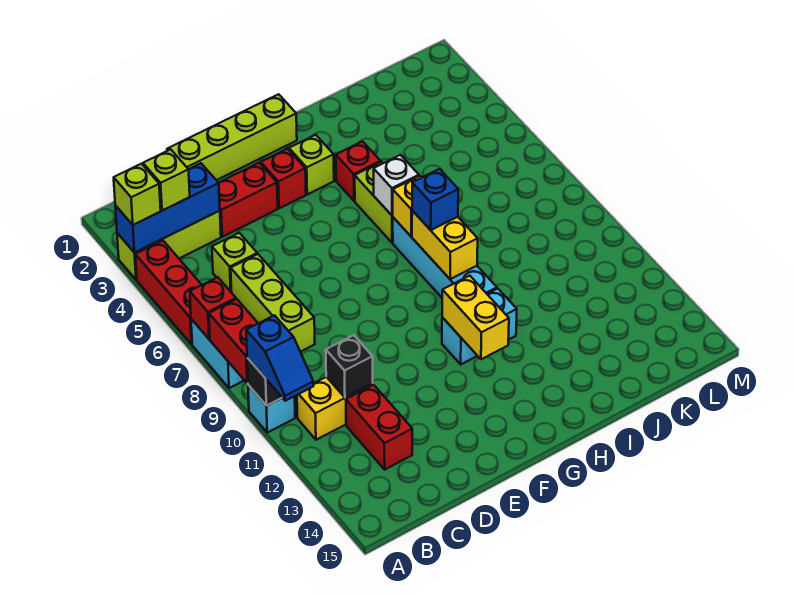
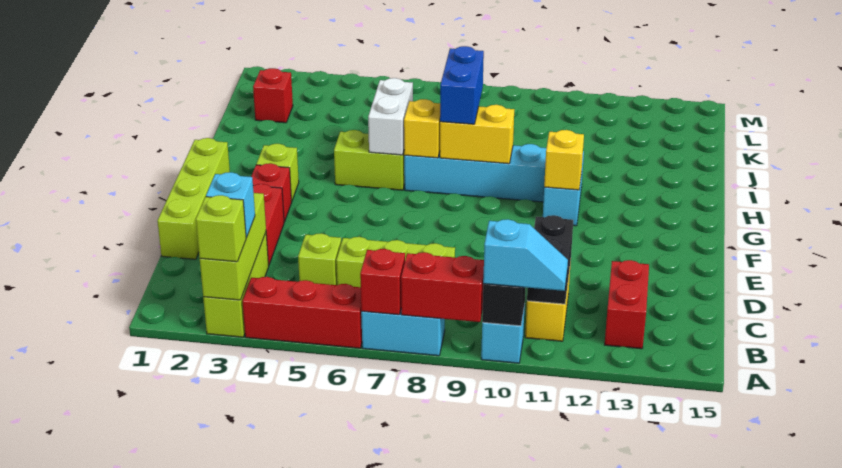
blue brick A3:C3 level 2 -> lime brick A3:C3 level 2
blue slope A10:A11 level 3 top 10 -> cyan slope A10:A11 level 3 top 10
lime brick B3 level 3 -> cyan brick B3 level 3
black brick C11 level 2 -> black brick B11:C11 level 2
red brick C12:C13 level 1 -> red brick B13:C13 level 1
yellow brick G11:G12 level 2 -> yellow brick G11 level 2
red brick H4 level 1 -> red brick K2 level 1
white brick H6 level 2 -> white brick H6:I6 level 2
blue brick H8 level 3 -> blue brick H8:I8 level 3

